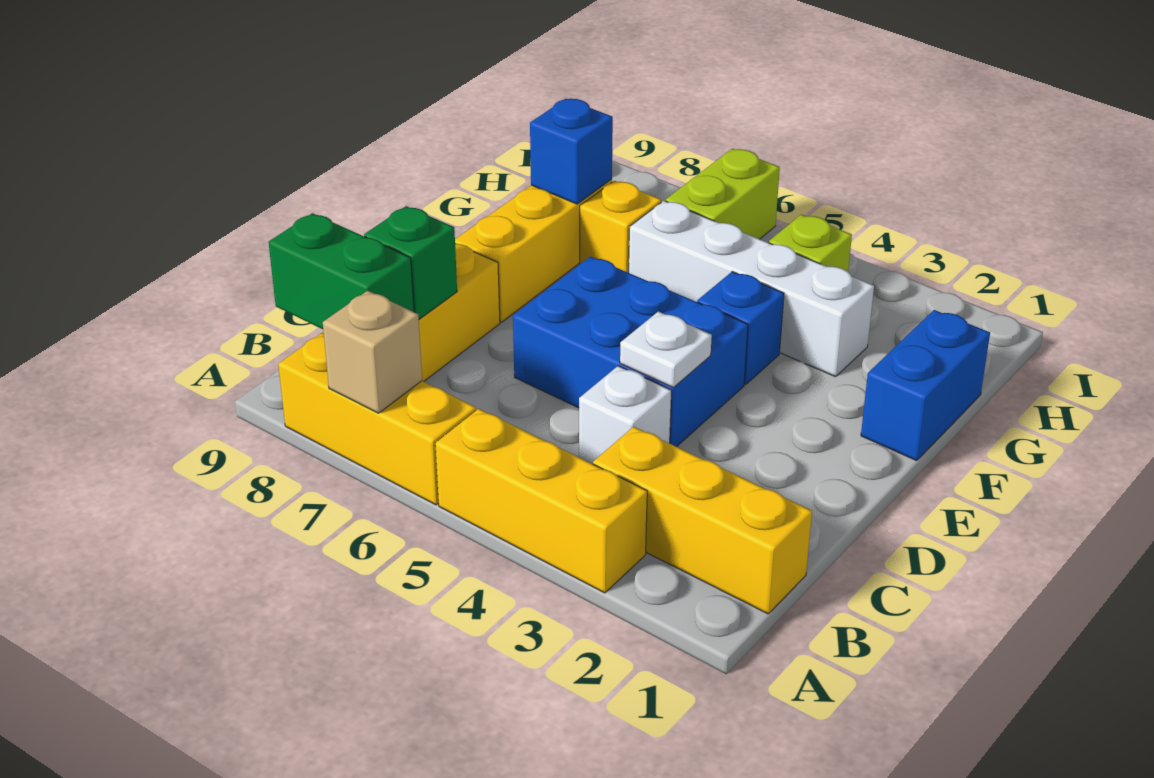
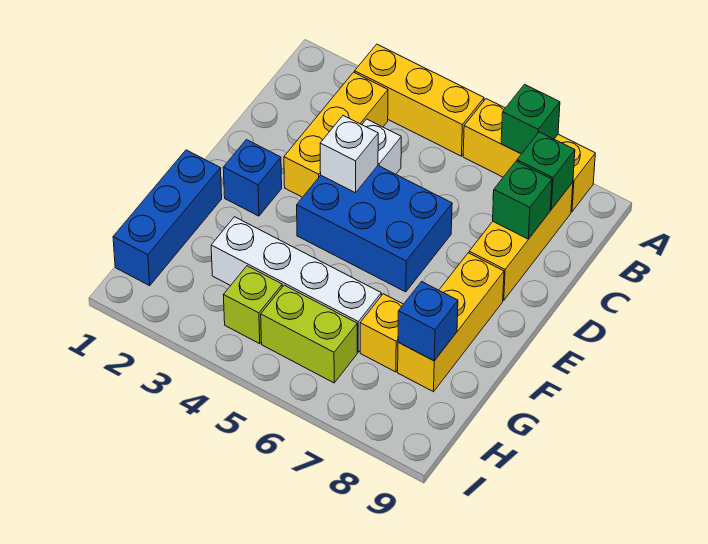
tan brick A7 level 2 -> green brick A7 level 2
yellow brick B1:B3 level 1 -> yellow brick B3:D3 level 1
green brick B8:B9 level 2 -> green brick B8 level 2
white plate D4 level 2 -> white brick D4 level 2
blue brick F1:G1 level 1 -> blue brick F1:H1 level 1
blue brick F4 level 1 -> blue brick E2 level 1
lime brick H6:I6 level 1 -> lime brick H5:H6 level 1

